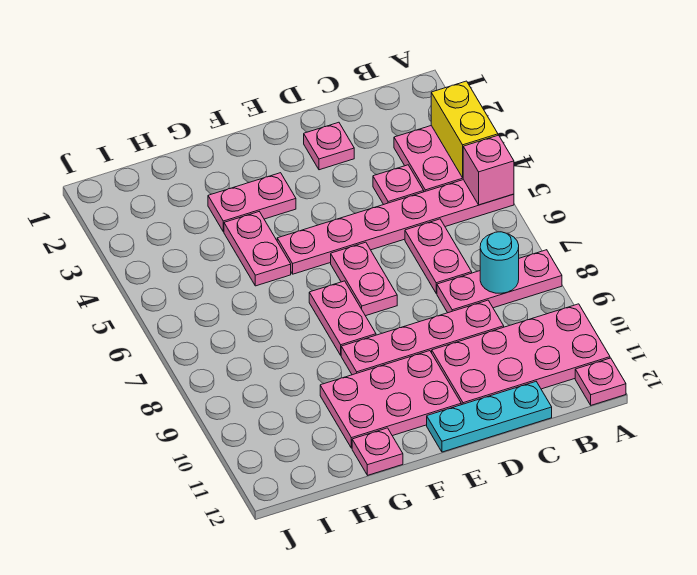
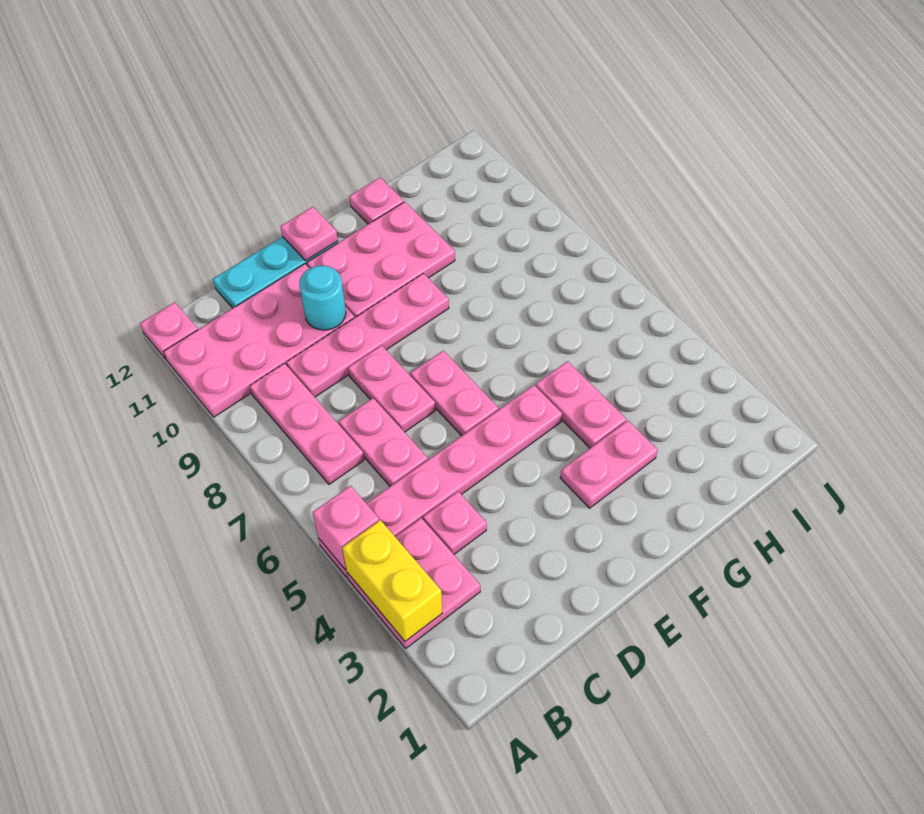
pink plate A8:C8 level 1 -> pink plate B7:B9 level 1
cyan round brick B8 level 2 -> cyan round brick D10 level 2
pink plate D2 level 1 -> pink plate E12 level 2
pink plate F7:F8 level 1 -> pink plate D7:D8 level 1

